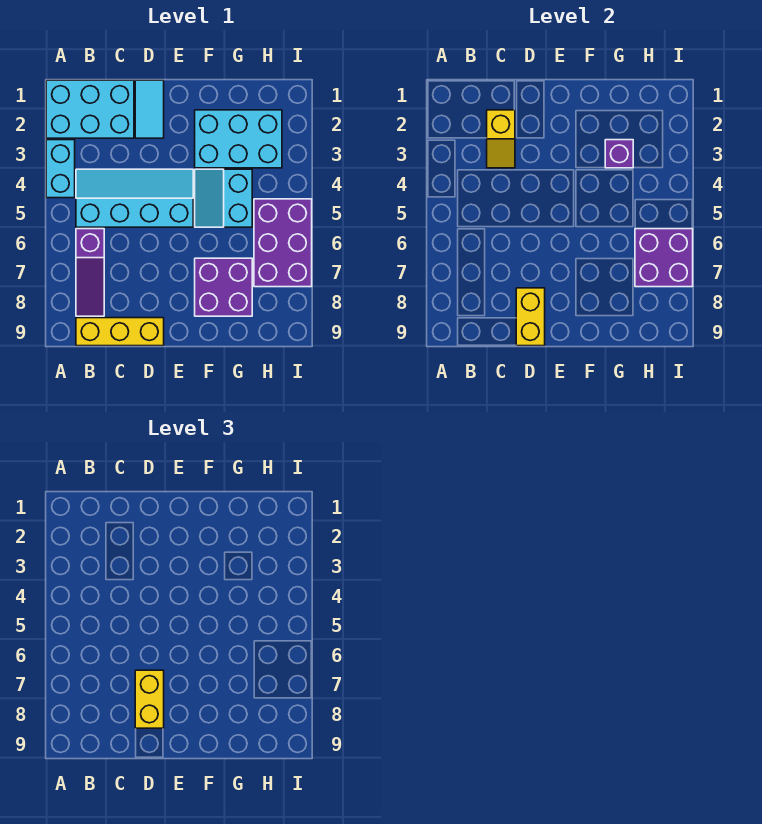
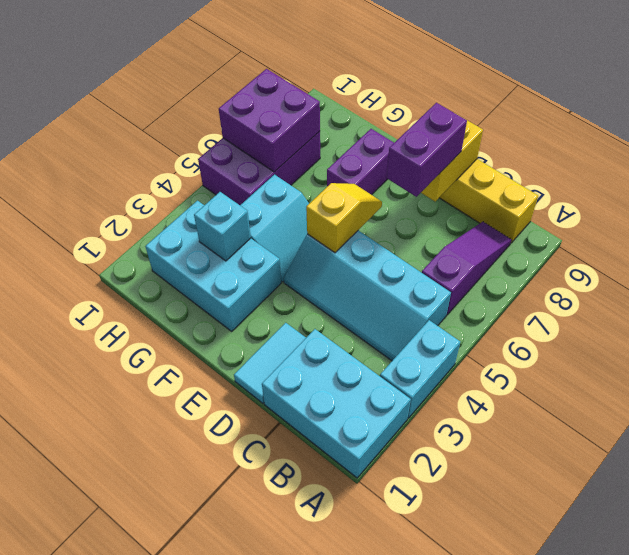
yellow slope C2:C3 level 2 top 2 -> yellow slope E5:E6 level 2 top 5
yellow brick D7:D8 level 3 -> purple brick D7:D8 level 3
purple brick F7:G8 level 1 -> purple brick F7:F8 level 1
purple brick G3 level 2 -> cyan brick G3 level 2

